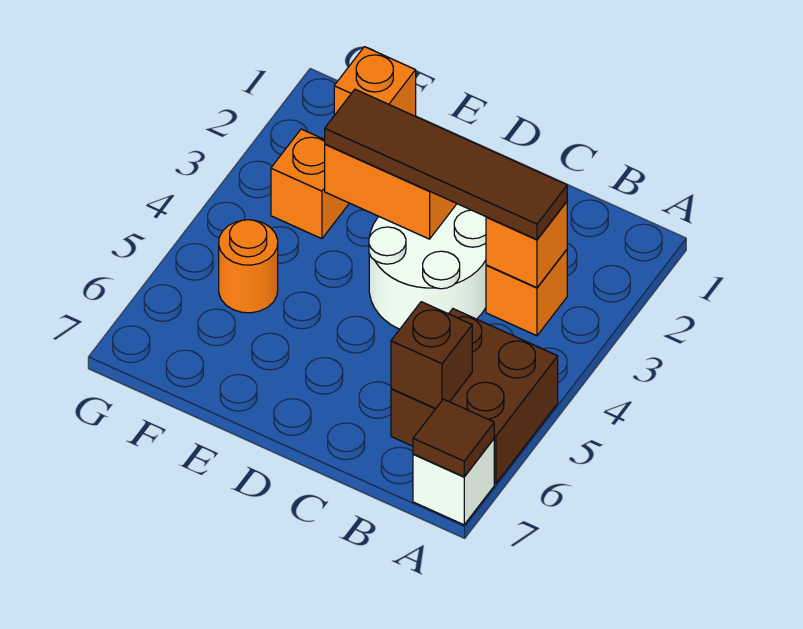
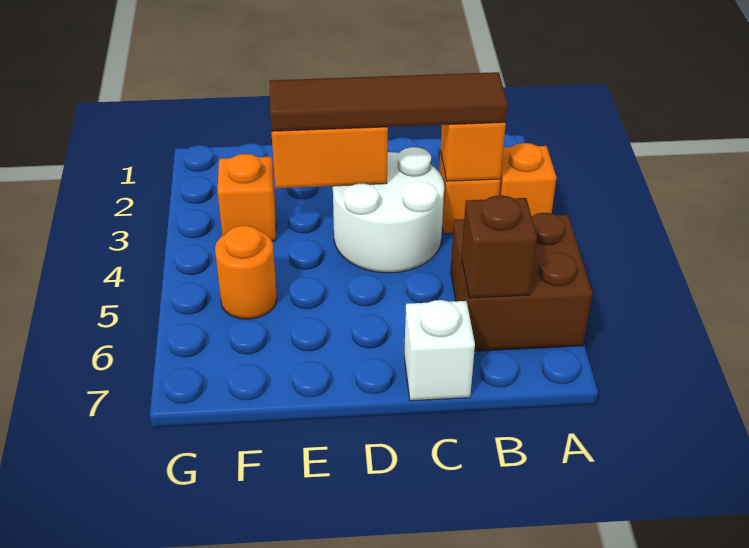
white brick A7 level 1 -> white brick C7 level 1
brown tile A7 level 2 -> none
orange brick F1 level 1 -> orange brick A3 level 1

